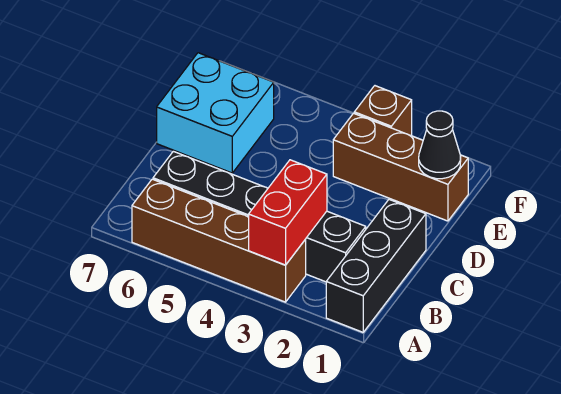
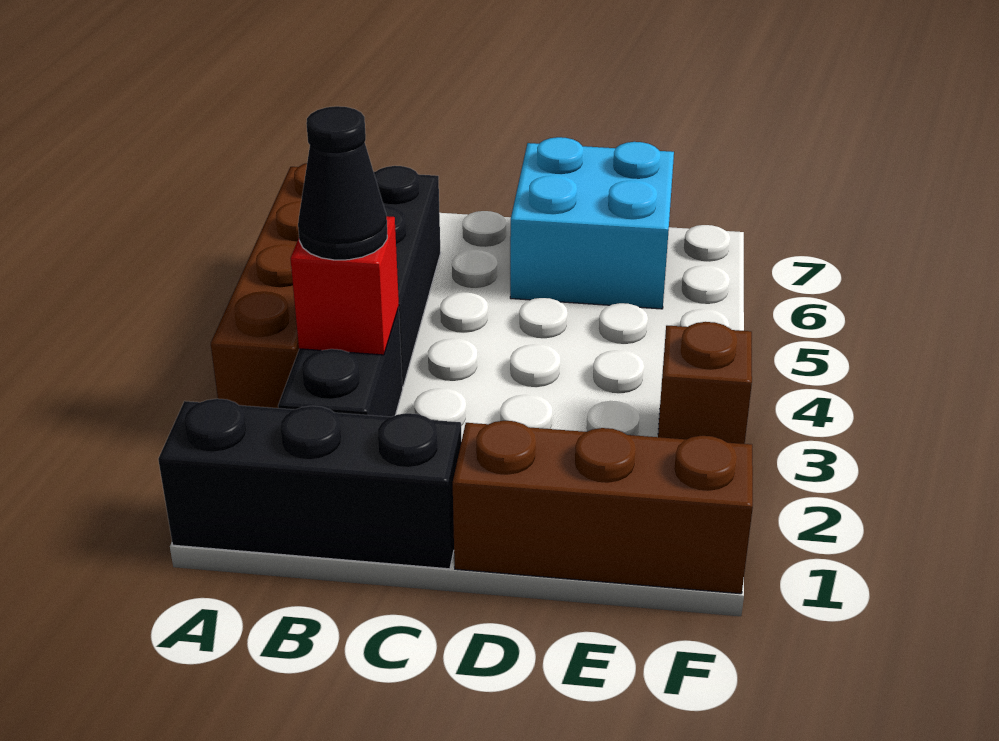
red brick A3:B3 level 2 -> red brick B3 level 2
brown brick E1:E3 level 1 -> brown brick D1:F1 level 1
black cone E1 level 2 -> black cone B3 level 3

